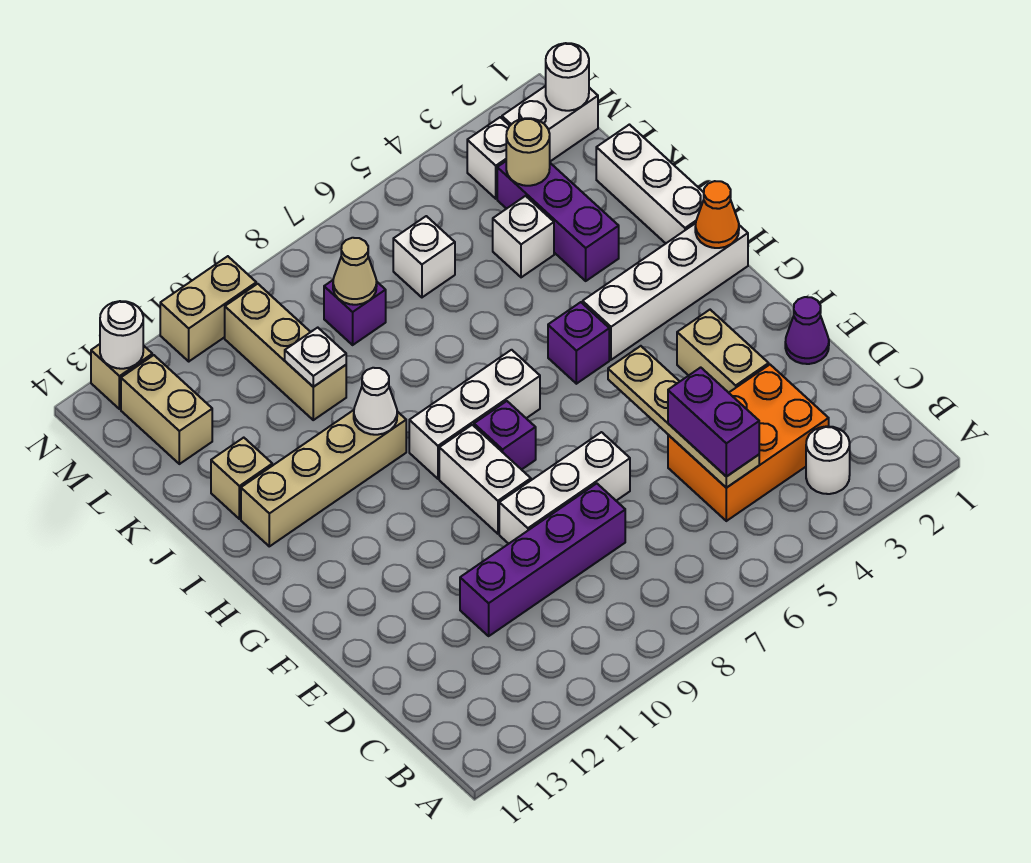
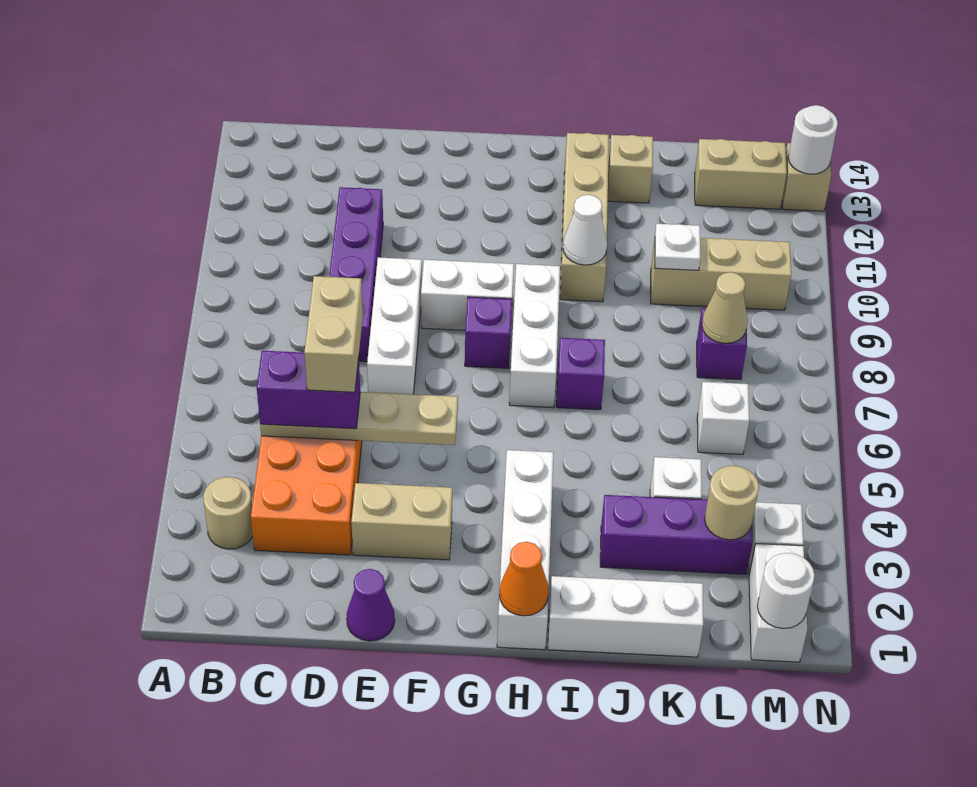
white round brick B3 level 1 -> tan round brick B3 level 1
purple brick H5 level 1 -> purple brick I7 level 1
tan brick N10:N11 level 1 -> tan brick D5:D6 level 4

